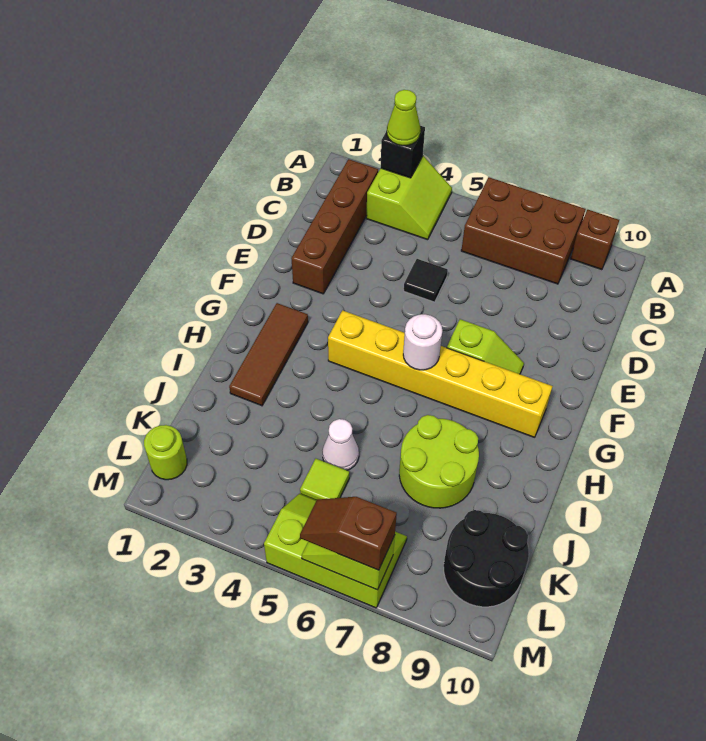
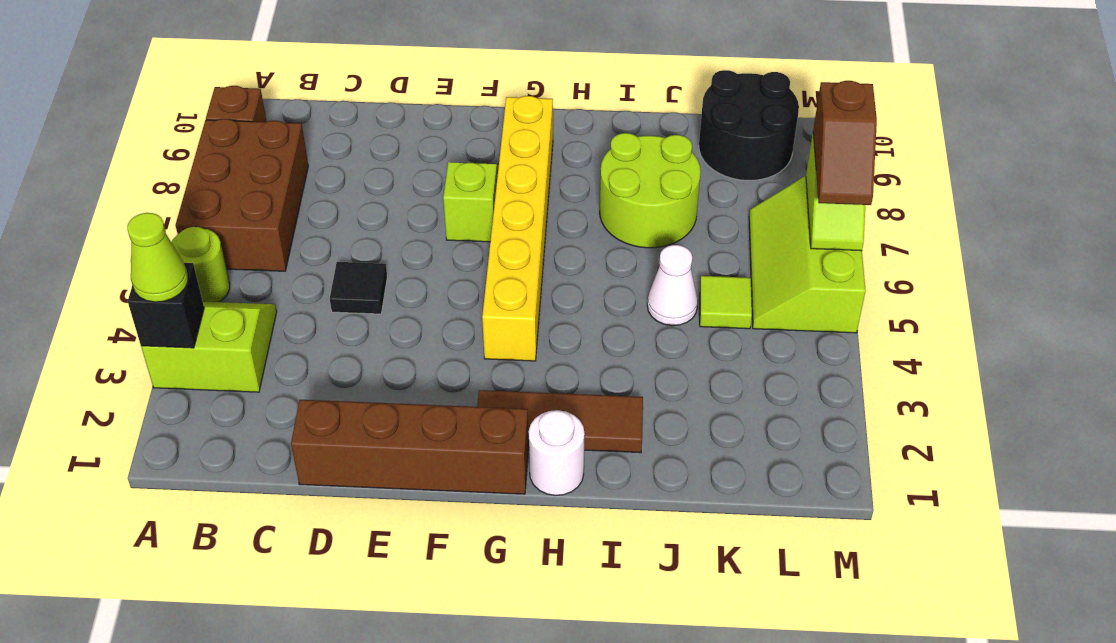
brown brick B2:E2 level 1 -> brown brick D1:G1 level 1
white round brick G6 level 2 -> white round brick H1 level 1
lime round brick L1 level 1 -> lime round brick A5 level 1

